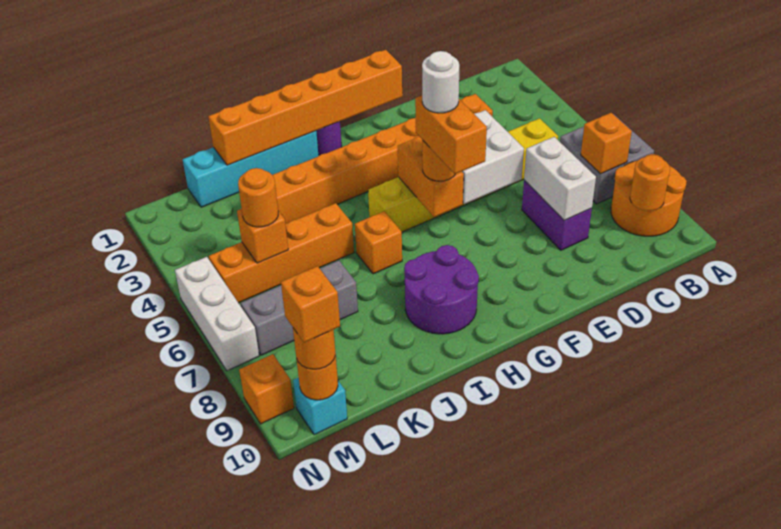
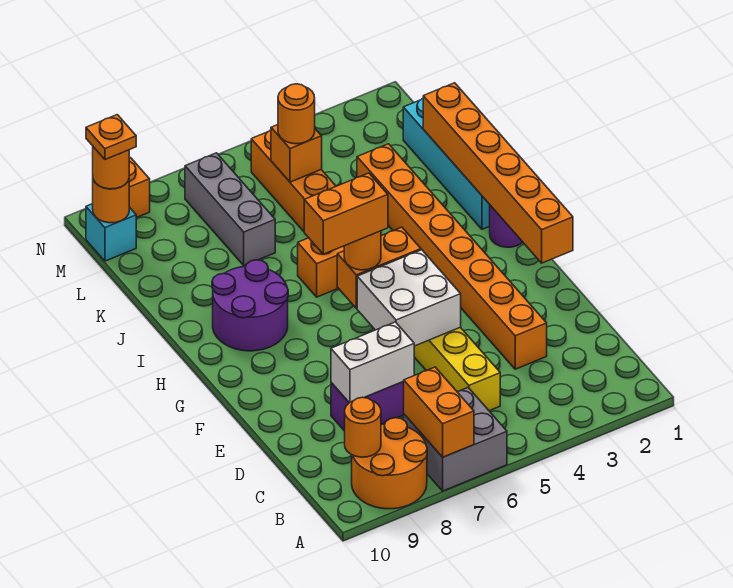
orange brick B7 level 2 -> orange brick A7:B7 level 2
white round brick G6 level 5 -> none
orange brick M10 level 4 -> orange plate M10 level 4
white brick N5:N7 level 1 -> none

